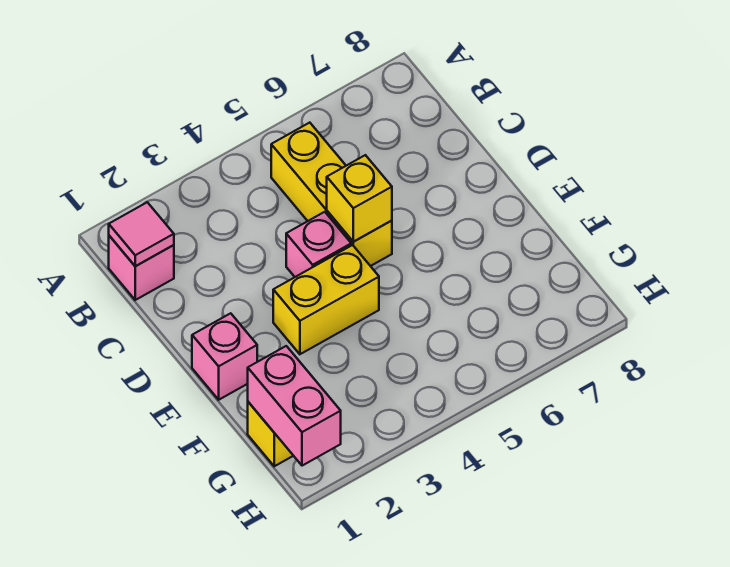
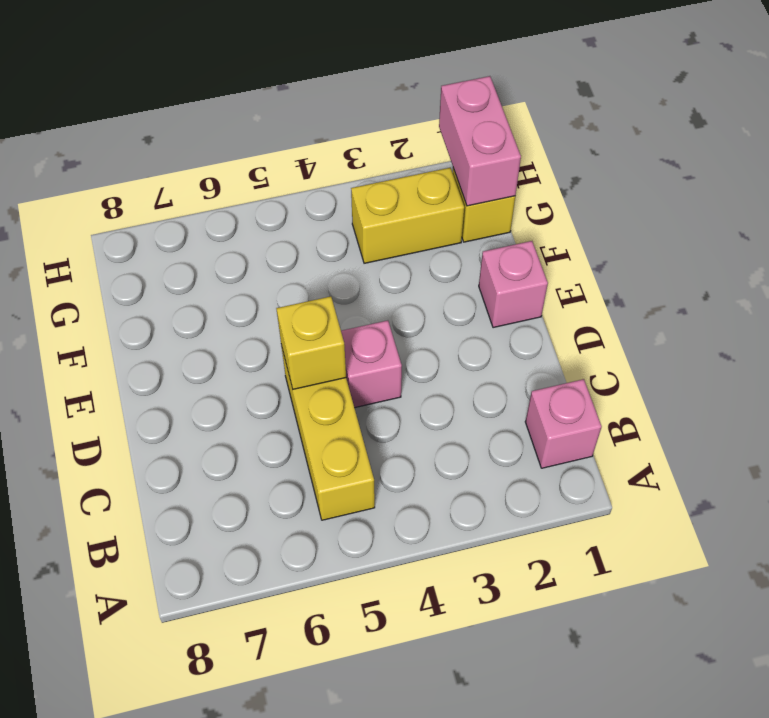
pink tile B1 level 2 -> none
yellow brick E3:E4 level 1 -> yellow brick G2:G3 level 1

